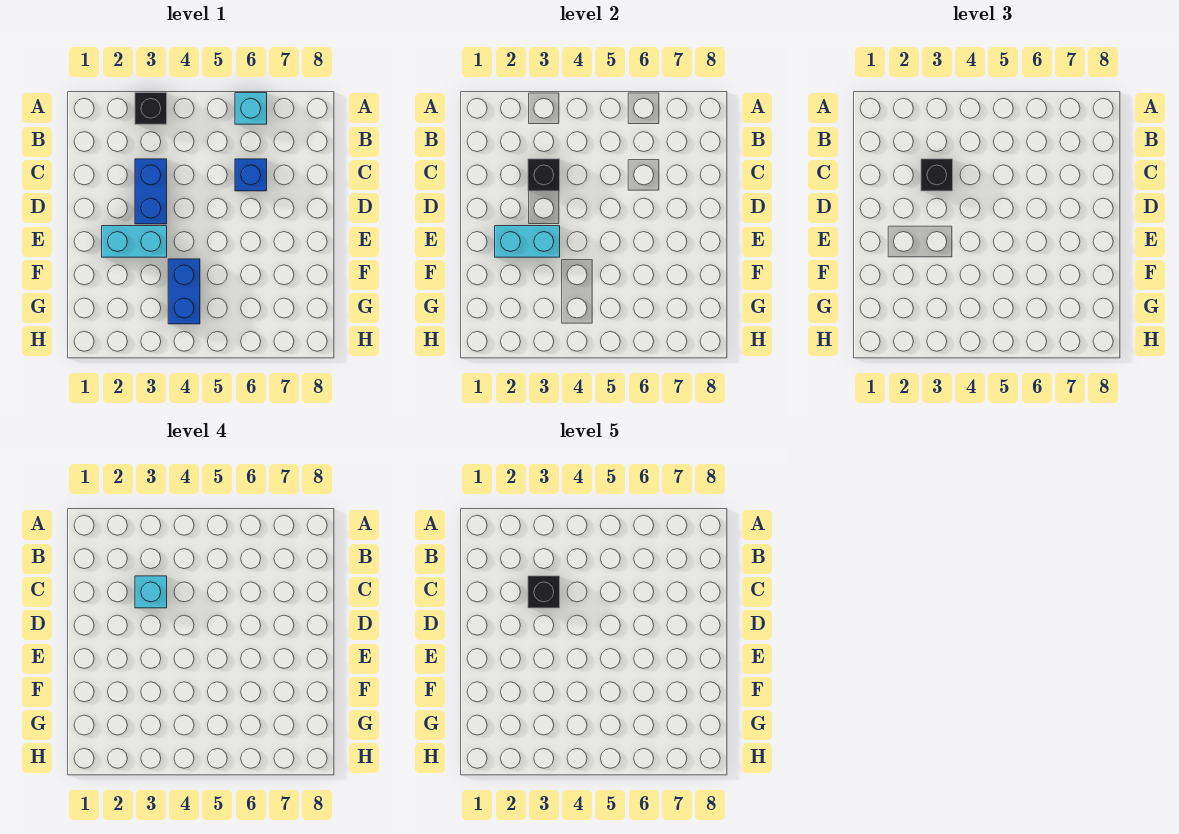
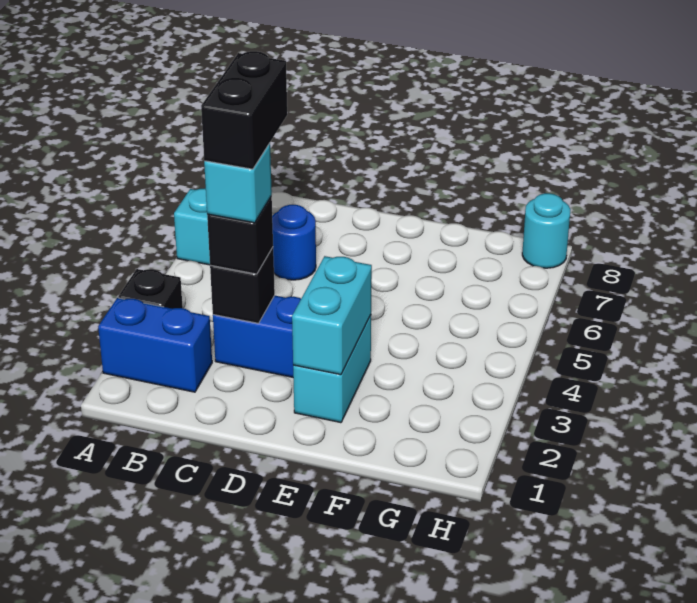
black brick C3 level 5 -> black brick C3:C4 level 5
blue brick C6 level 1 -> blue round brick C6 level 1
blue brick F4:G4 level 1 -> blue brick A2:B2 level 1
none -> cyan round brick H8 level 1

